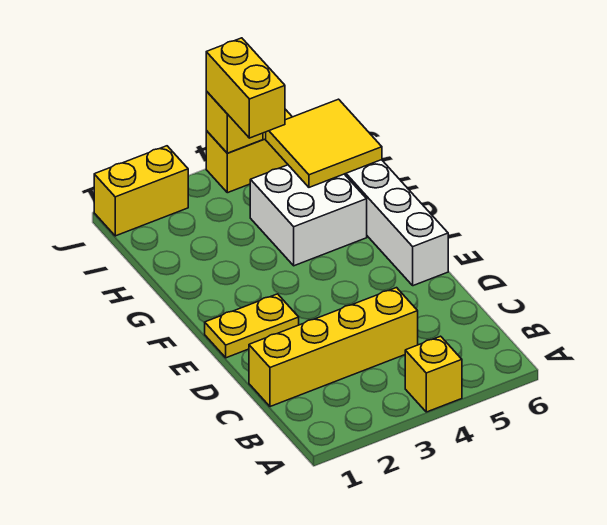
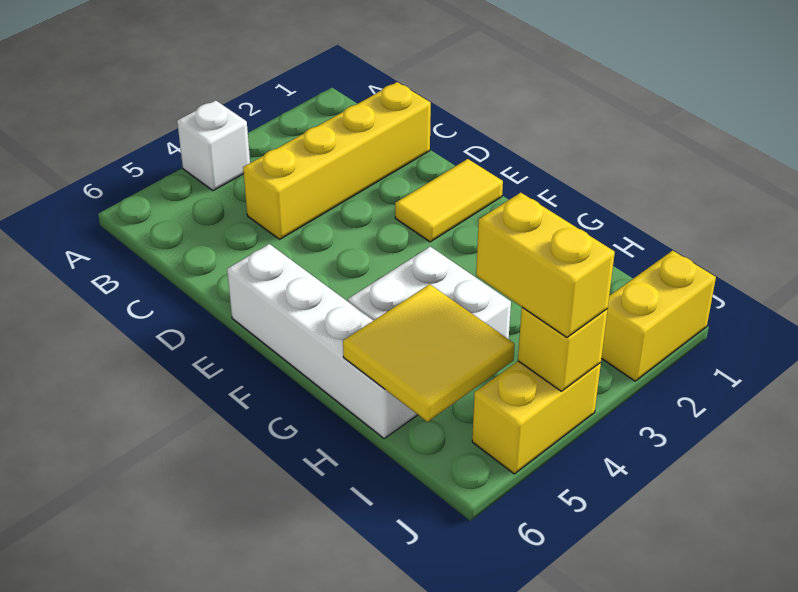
yellow brick A4 level 1 -> white brick A4 level 1
yellow plate E1:E2 level 1 -> yellow tile E1:E2 level 1

